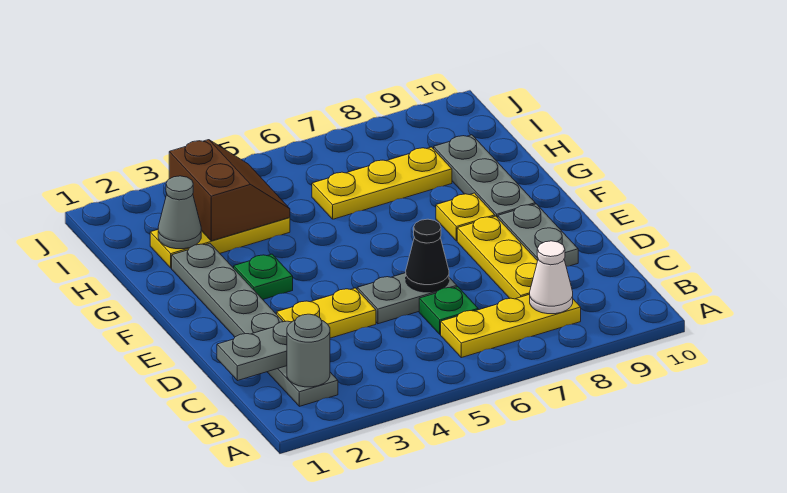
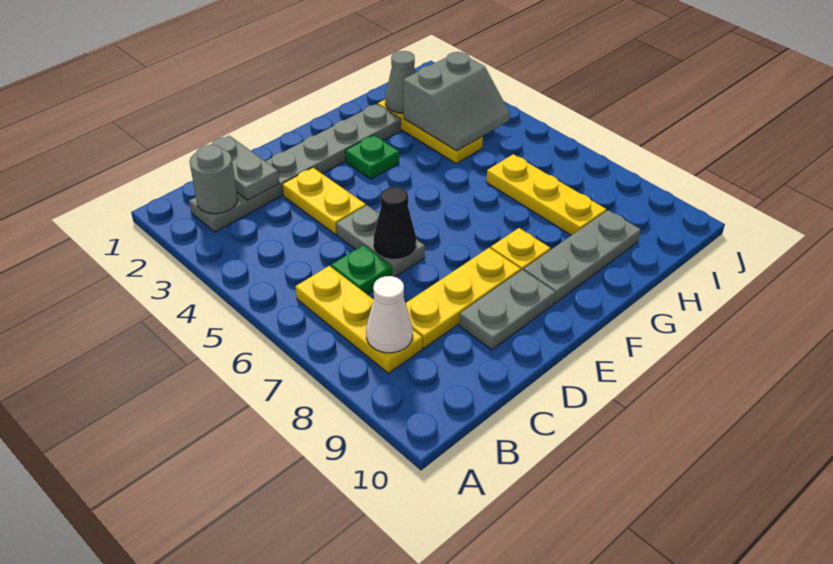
brown slope H3:I4 level 2 top 3 -> grey slope H3:I4 level 2 top 3

